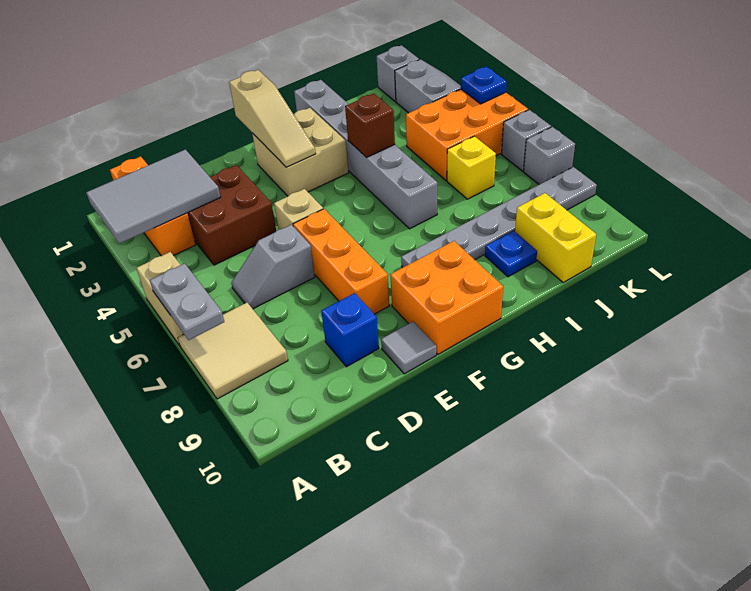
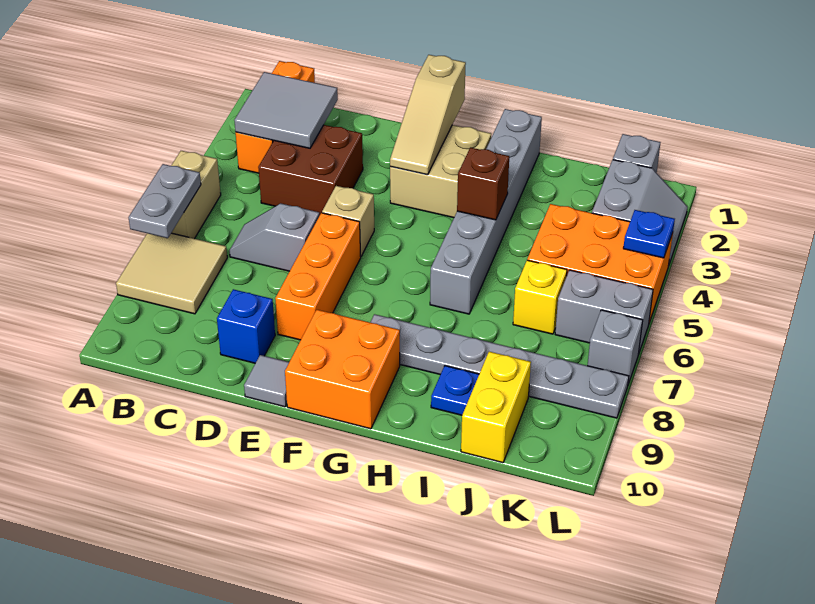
grey tile A2:C3 level 2 -> grey tile B2:C3 level 2
grey brick L6 level 1 -> grey brick K6:L6 level 1

